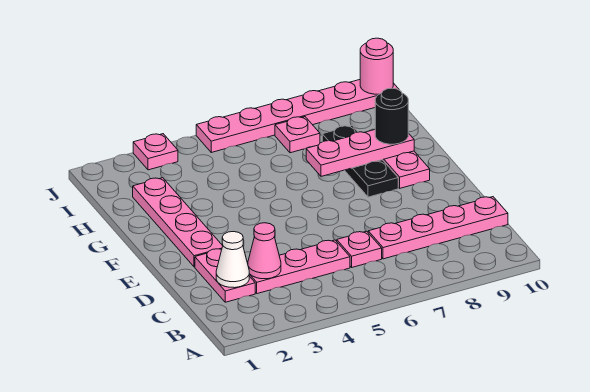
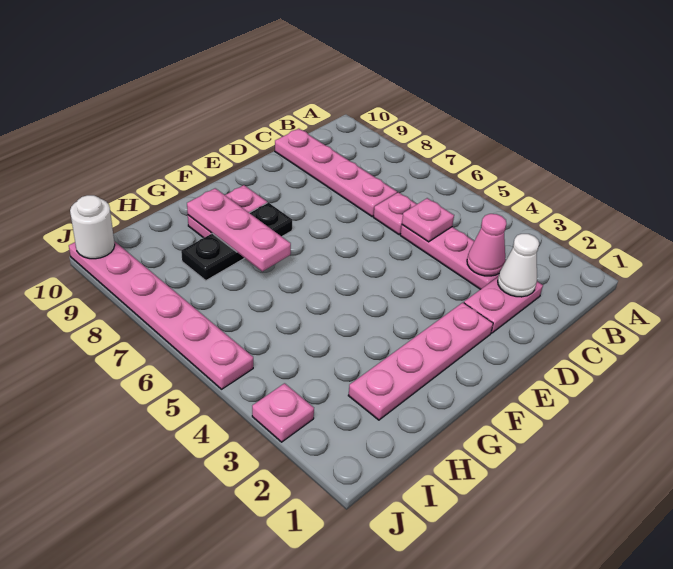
black round brick G9 level 3 -> none
pink plate I7 level 1 -> pink plate C5 level 2
pink round brick J10 level 2 -> white round brick J10 level 2

